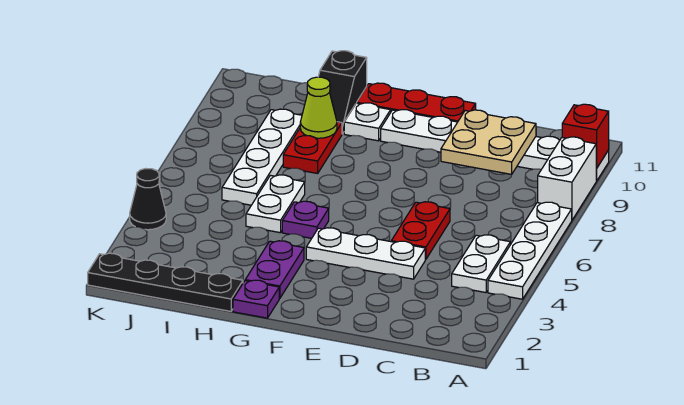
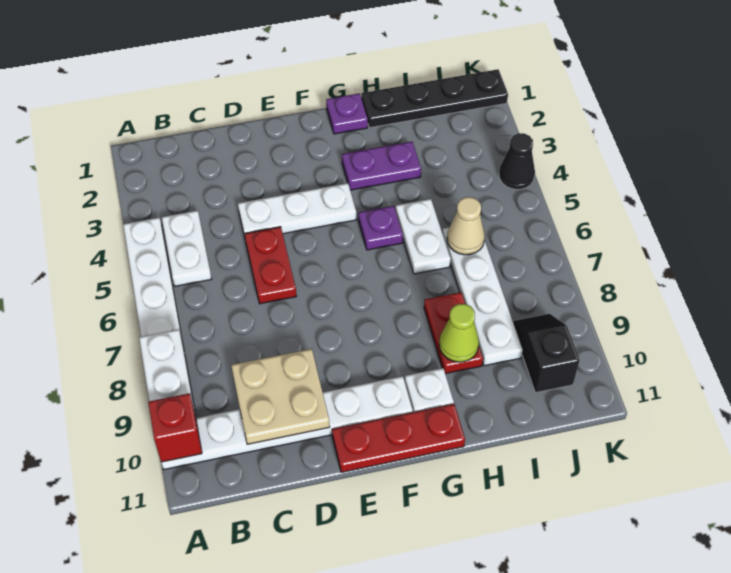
purple plate G2:G3 level 1 -> purple plate G3:H3 level 1
black slope H10:H11 level 1 top 11 -> black slope J9:J10 level 1 top 10
none -> tan cone I6 level 2

